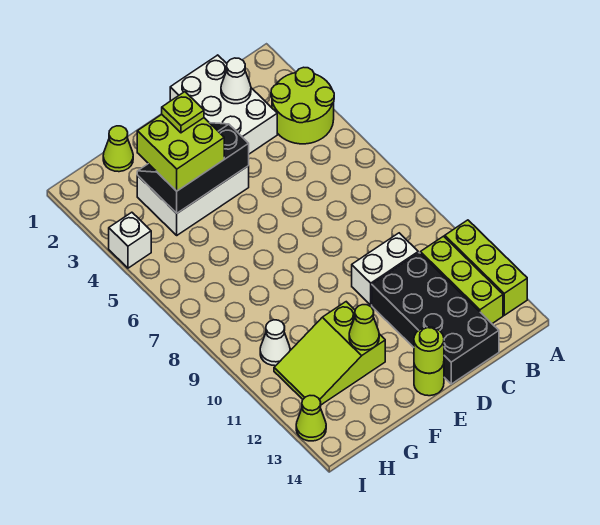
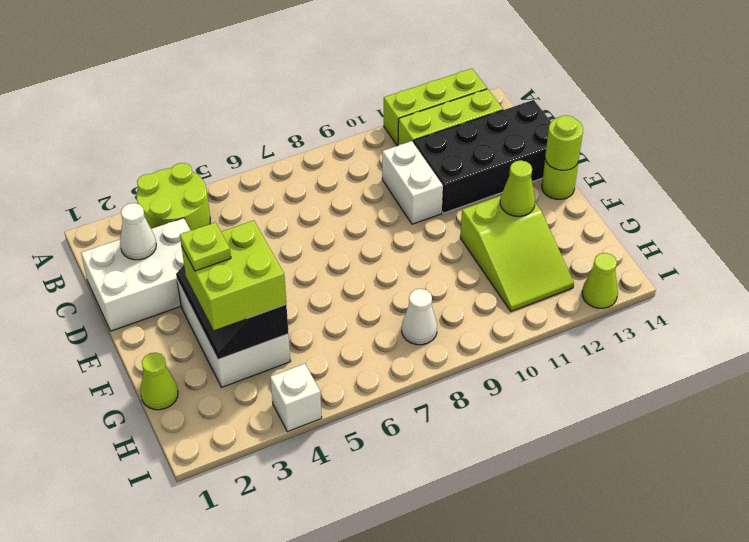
white cone H10 level 1 -> white cone H8 level 1

